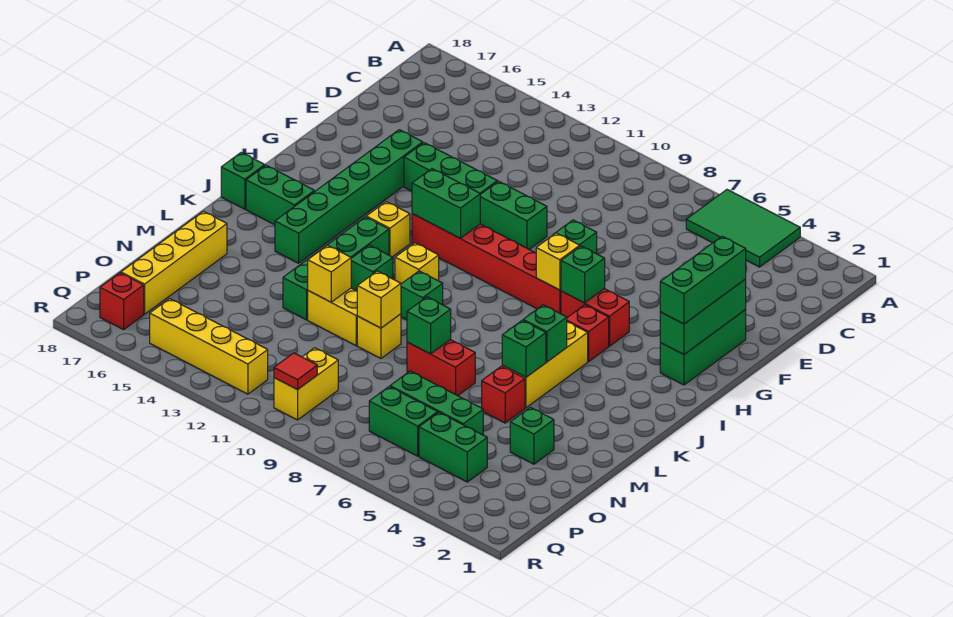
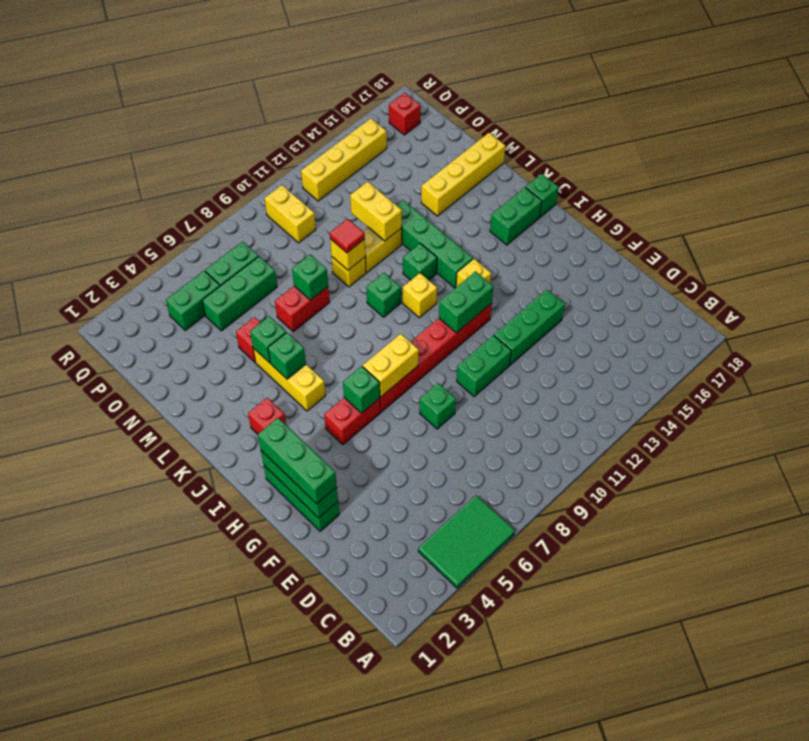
green brick F15:K15 level 1 -> none
yellow brick H7 level 2 -> yellow brick H7:H8 level 2
red brick I5 level 1 -> red brick J3 level 1
yellow brick M12 level 2 -> yellow brick M12:N12 level 2
yellow brick M17:P17 level 1 -> yellow brick M15:M18 level 1
green brick N3 level 1 -> none
red tile Q10 level 2 -> red tile M10 level 3

